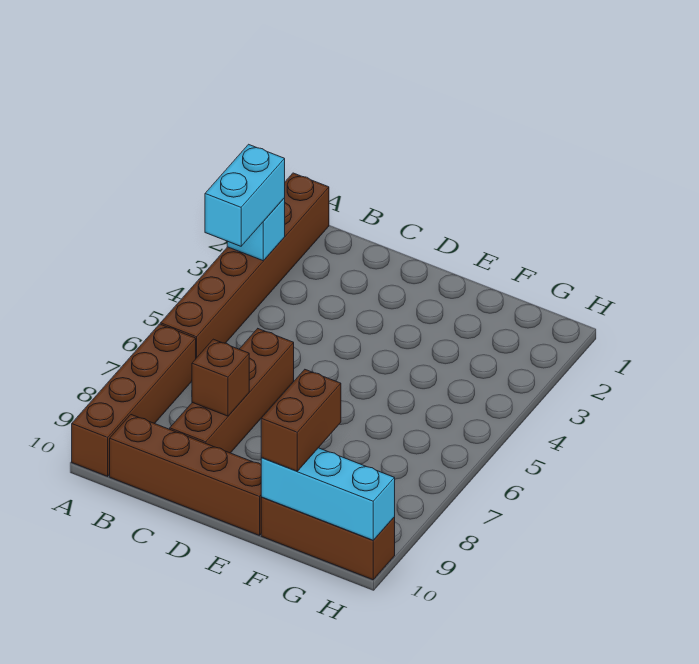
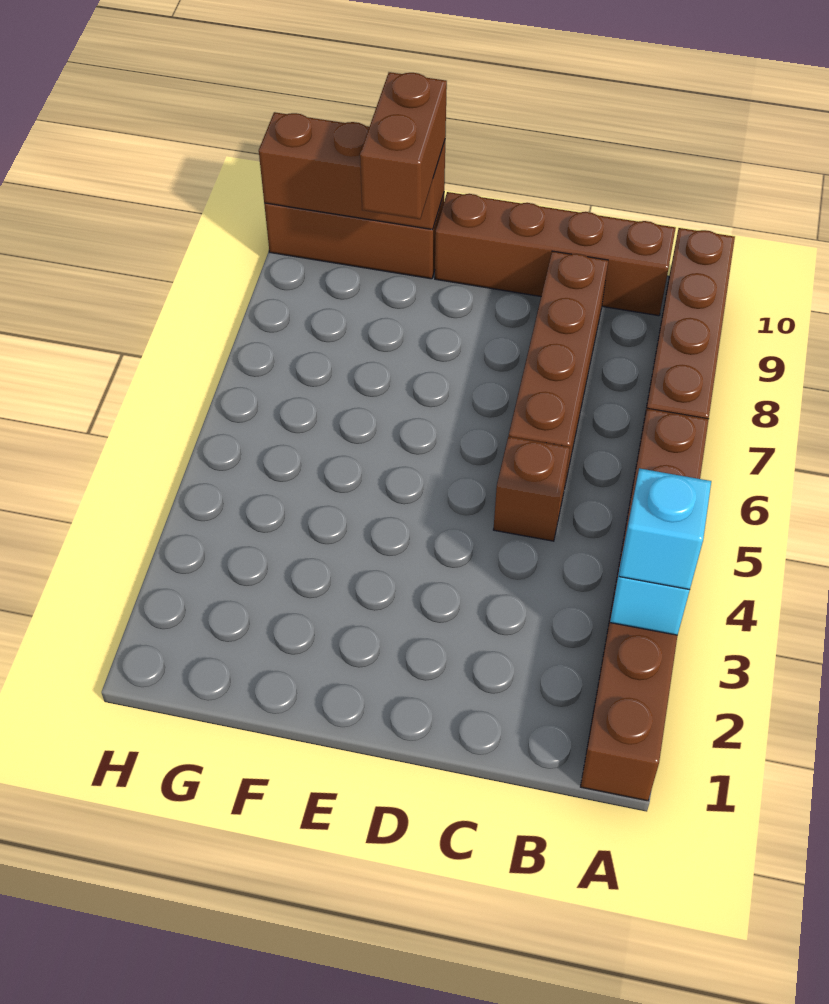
cyan brick A3:A4 level 3 -> cyan brick A3 level 3
brown brick C8 level 2 -> brown brick C5 level 1
cyan brick F10:H10 level 2 -> brown brick F10:H10 level 2

